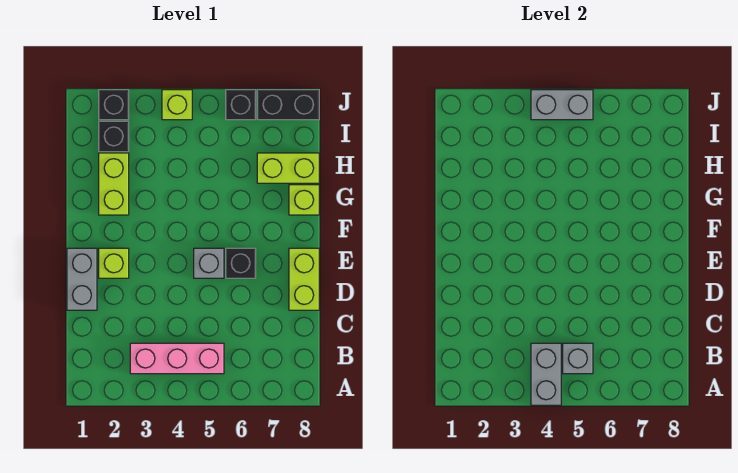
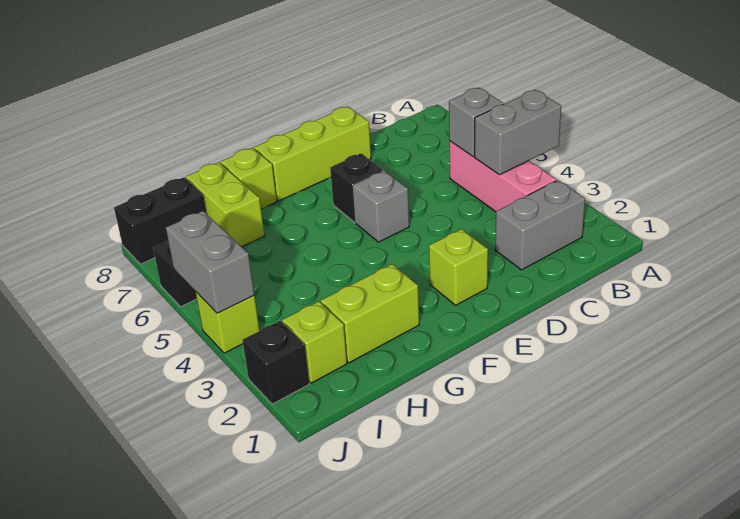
grey brick D1:E1 level 1 -> grey brick B2:C2 level 1
lime brick D8:E8 level 1 -> lime brick D8:F8 level 1
black brick I2 level 1 -> lime brick I2 level 1
black brick J7:J8 level 1 -> black brick I8:J8 level 1

